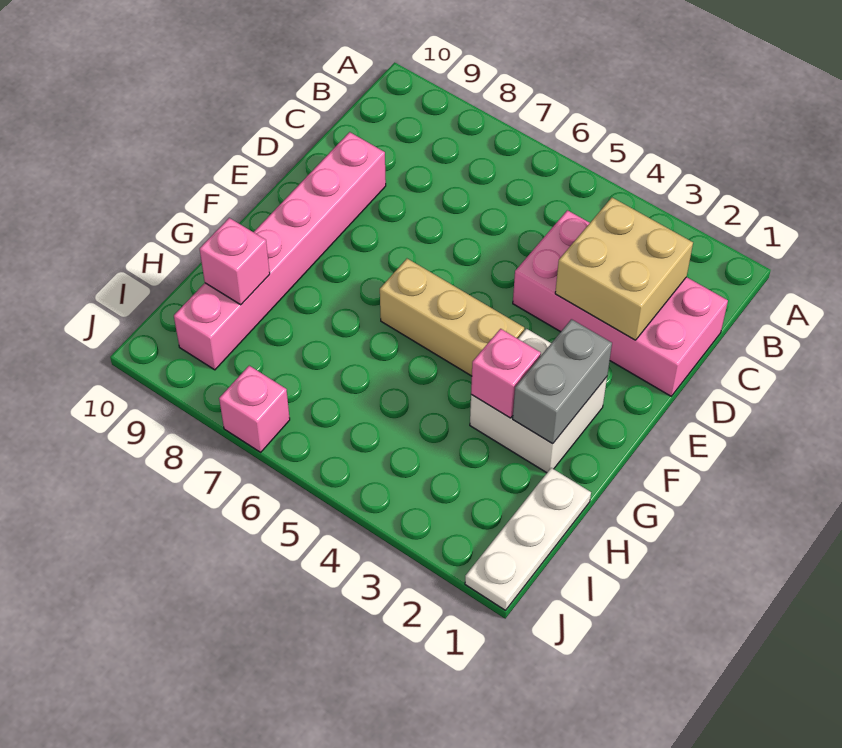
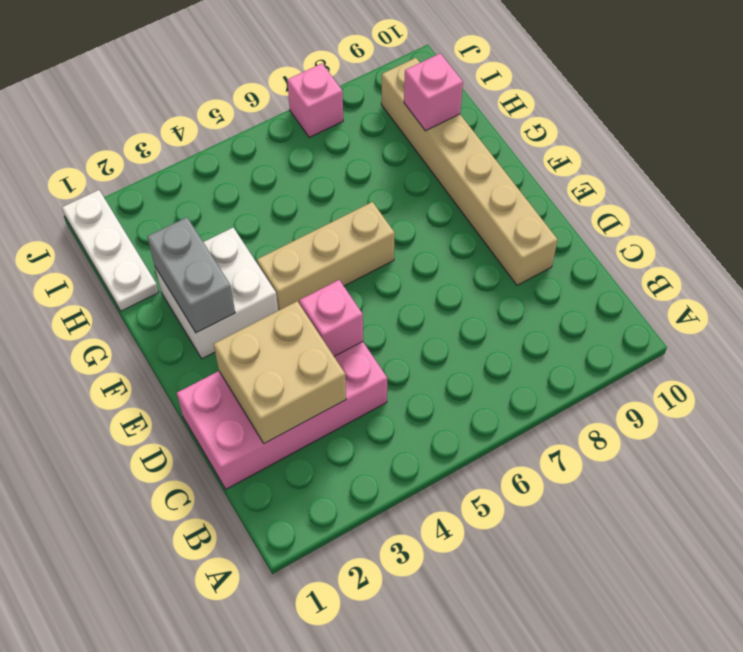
pink brick D9:I9 level 1 -> tan brick D9:I9 level 1
pink brick G3 level 2 -> pink brick D4 level 2

